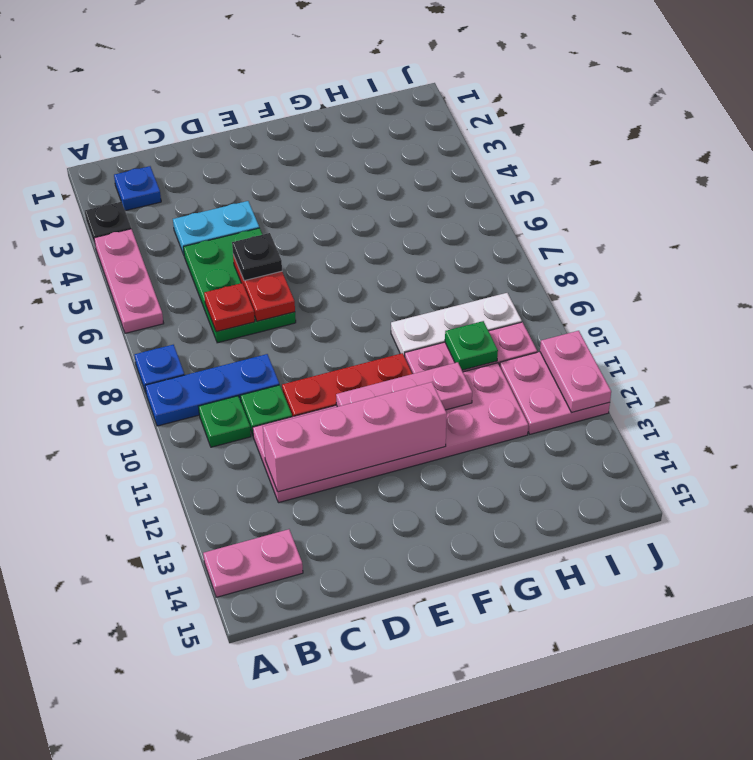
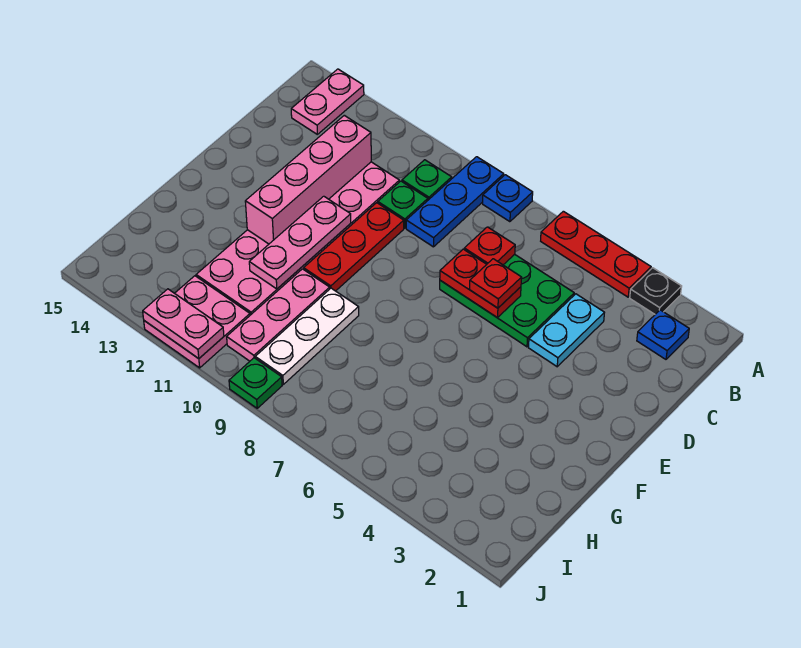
pink plate A4:A6 level 1 -> red plate A4:A6 level 1
black plate D6 level 3 -> red plate D6 level 3
green plate H10 level 2 -> green plate J9 level 1

